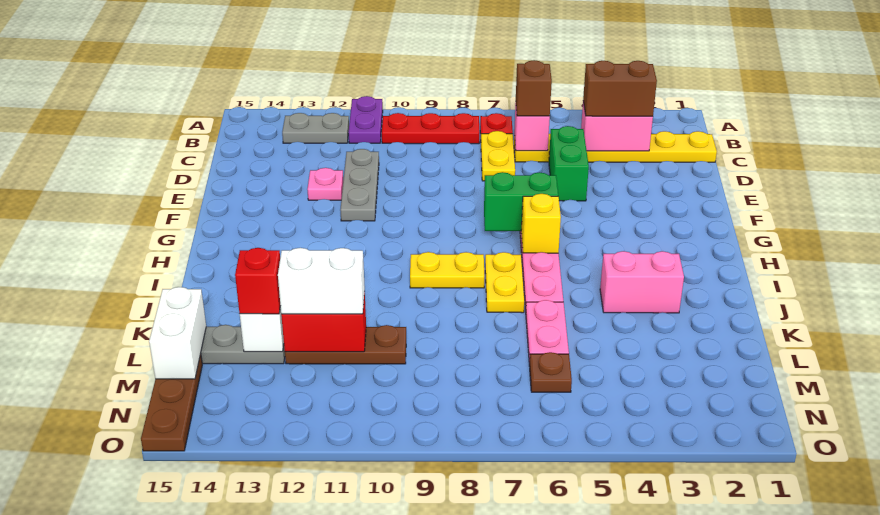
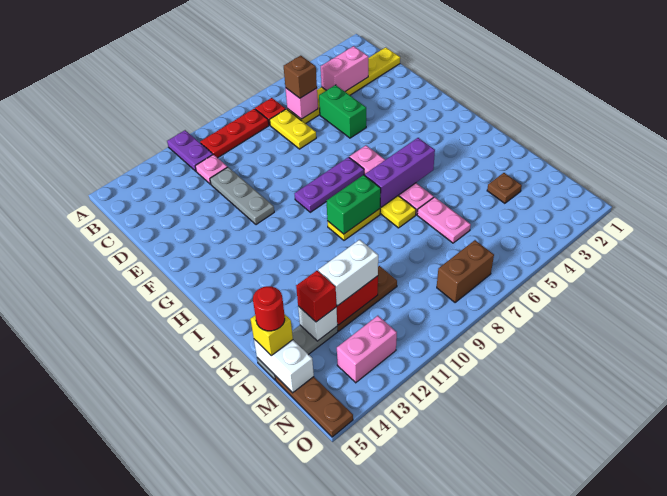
grey plate B12:B13 level 1 -> none
brown brick C3:C4 level 3 -> brown brick N7:N8 level 1
pink plate E12 level 1 -> pink plate C11 level 1
green brick G6:G7 level 2 -> green brick I8:I9 level 2
none -> purple plate G7:G9 level 1
yellow brick H6 level 2 -> yellow brick L15 level 3
none -> purple brick I5:I7 level 2
pink brick J3:J4 level 1 -> pink brick N12:N13 level 1
none -> red round brick L15 level 4
brown plate M6 level 1 -> brown plate L3 level 1

